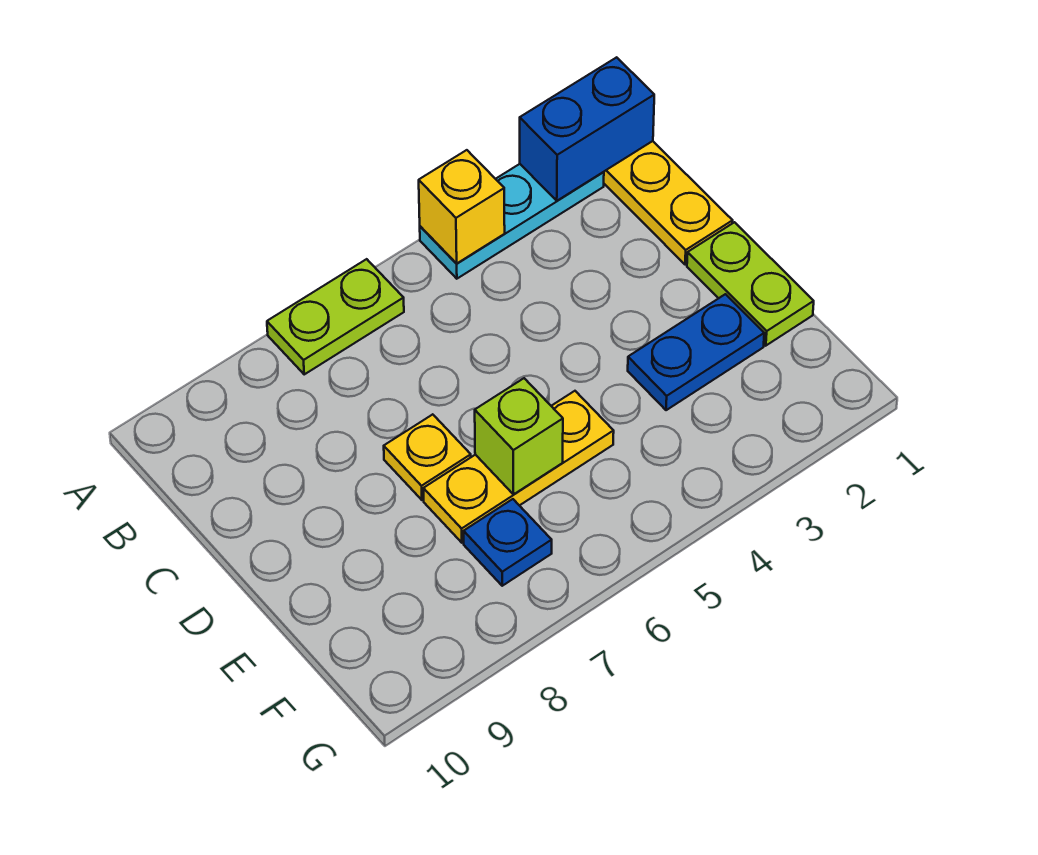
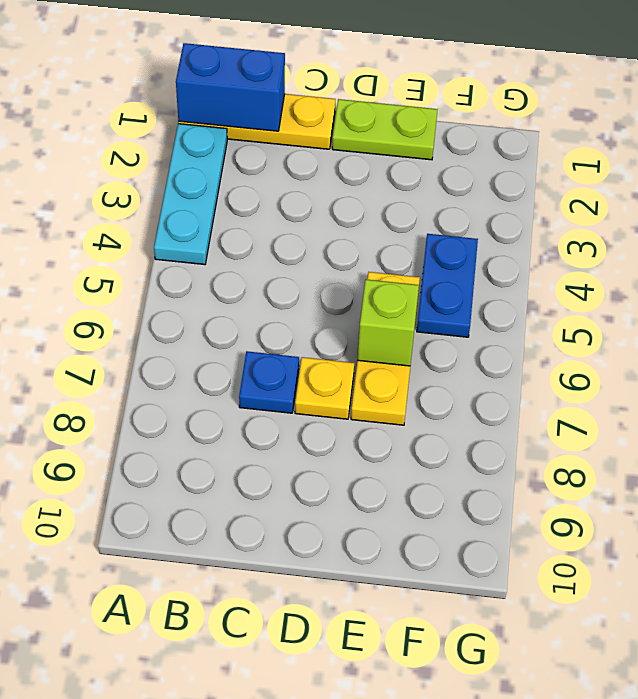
blue brick A1:A2 level 2 -> blue brick A1:B1 level 2
yellow brick A4 level 2 -> none
lime plate A6:A7 level 1 -> none
blue plate E2:E3 level 1 -> blue plate F4:F5 level 1
blue plate F7 level 1 -> blue plate C7 level 1

